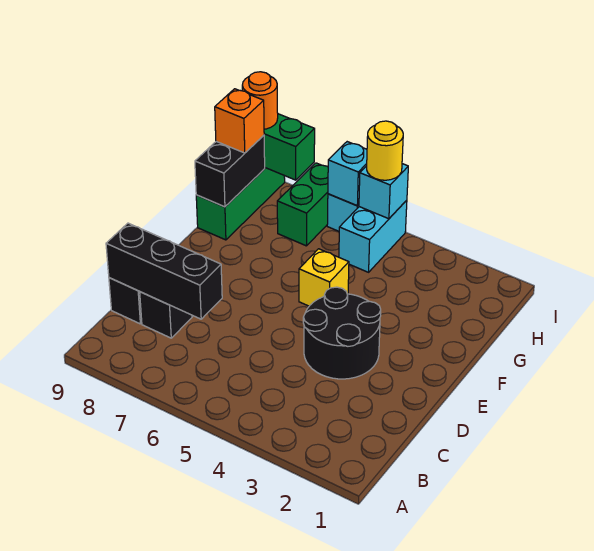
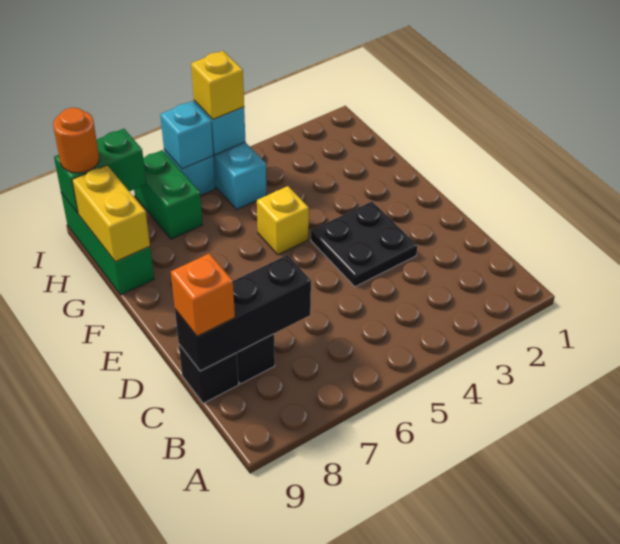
black round brick D3:E4 level 1 -> black plate D3:E4 level 1
black brick G9:H9 level 2 -> yellow brick G9:H9 level 2
orange brick H9 level 3 -> orange brick C9 level 3
yellow round brick I5 level 3 -> yellow brick I5 level 3

